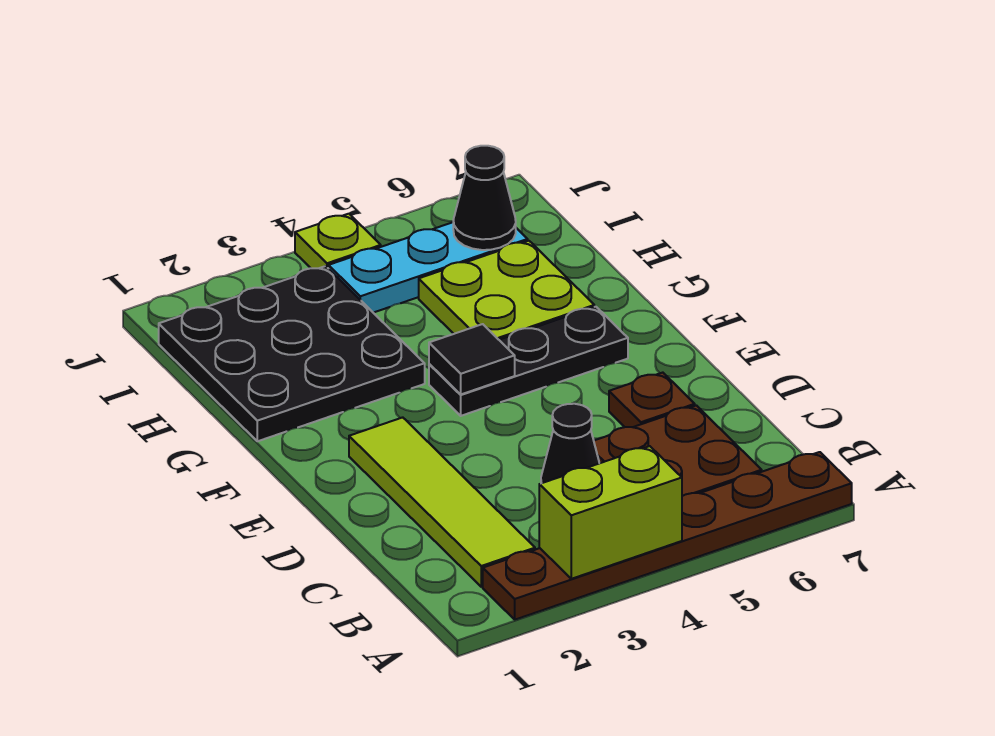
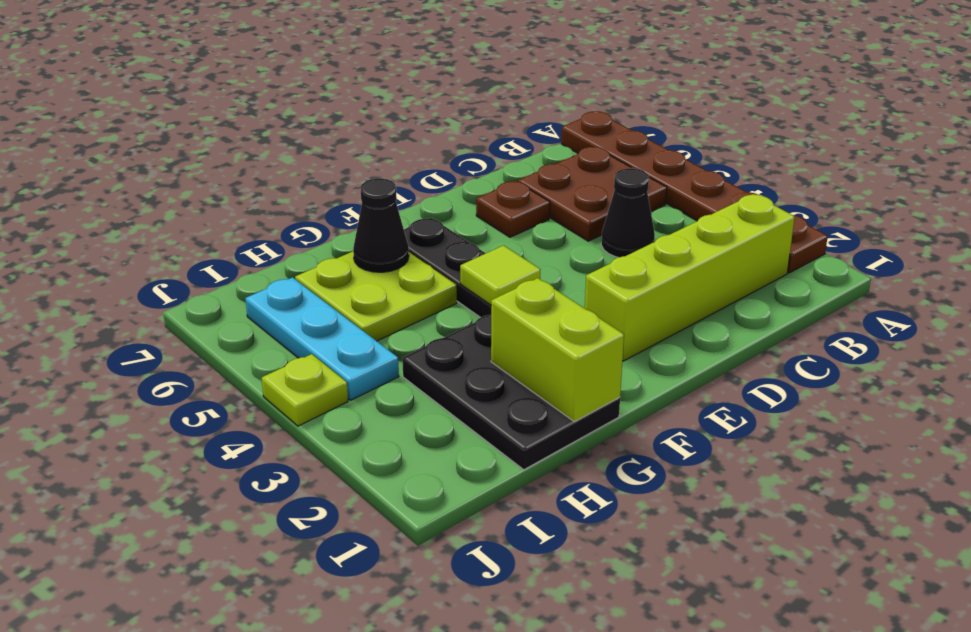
lime brick A3:A4 level 2 -> lime brick G1:G2 level 2
lime tile B2:E2 level 1 -> lime brick B2:E2 level 1
black tile F4 level 2 -> lime tile F4 level 2
black plate G1:I3 level 1 -> black plate G1:H3 level 1
black cone I6 level 2 -> black cone G6 level 2

